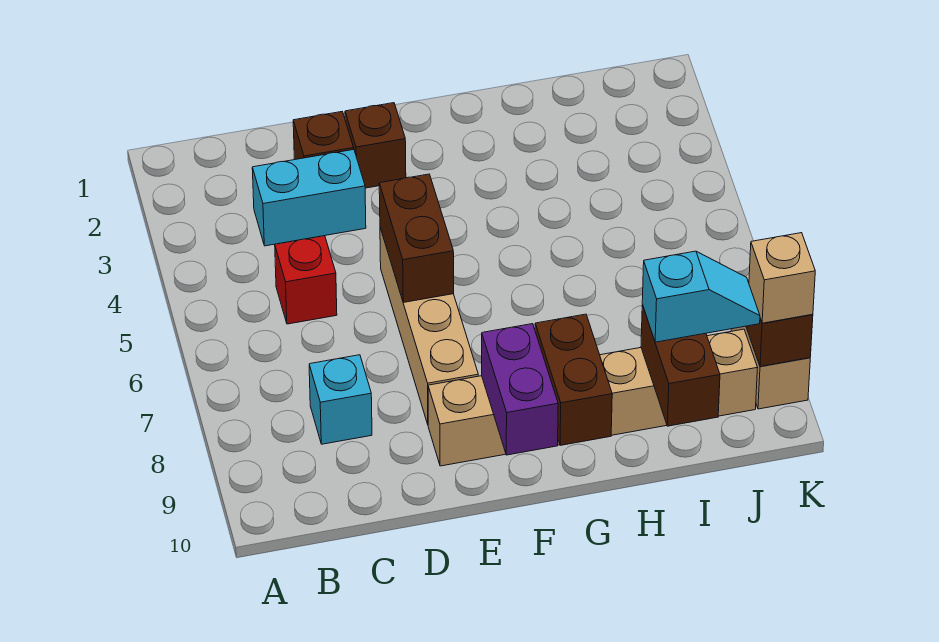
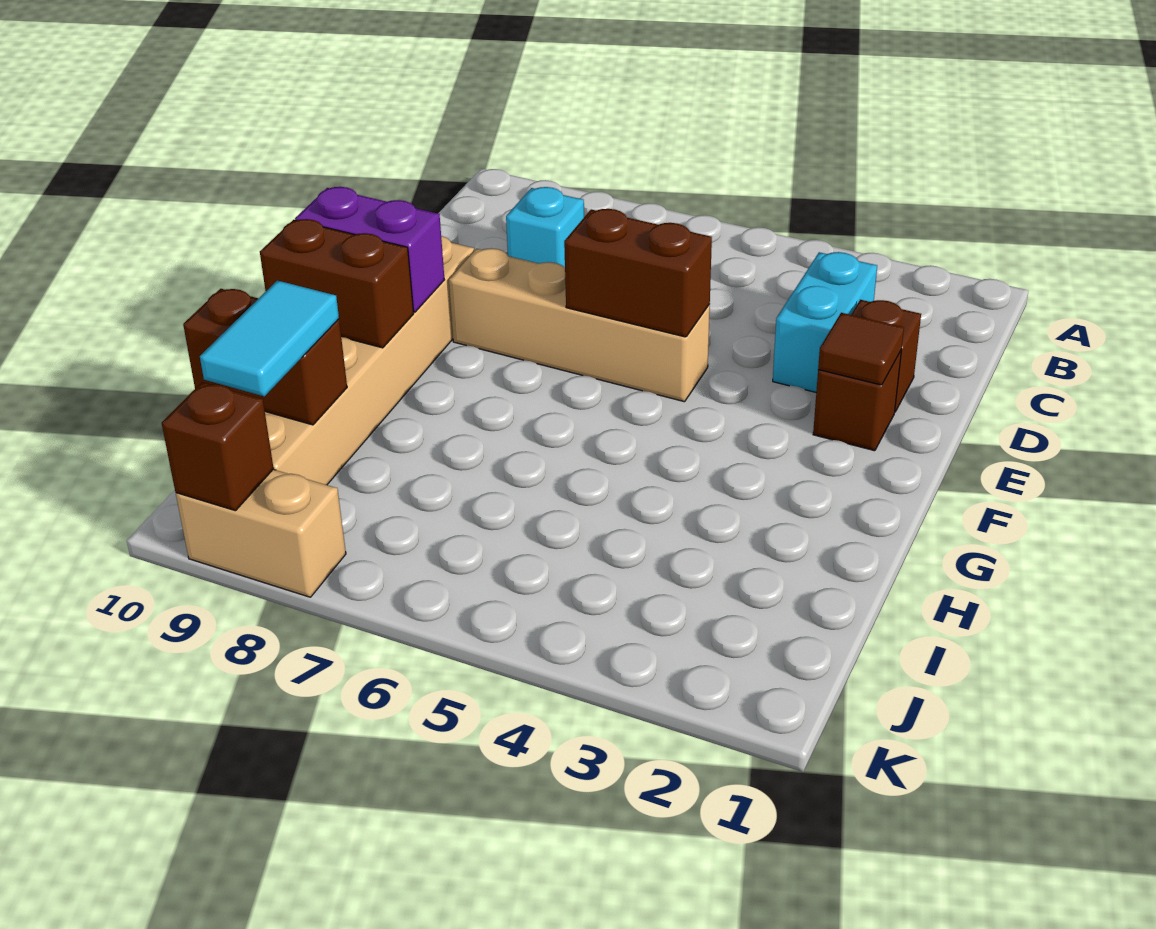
red brick C5 level 1 -> none
none -> brown tile E2 level 2
cyan slope I9:J9 level 3 top I -> cyan tile I9:J9 level 3
tan brick K9 level 3 -> none

